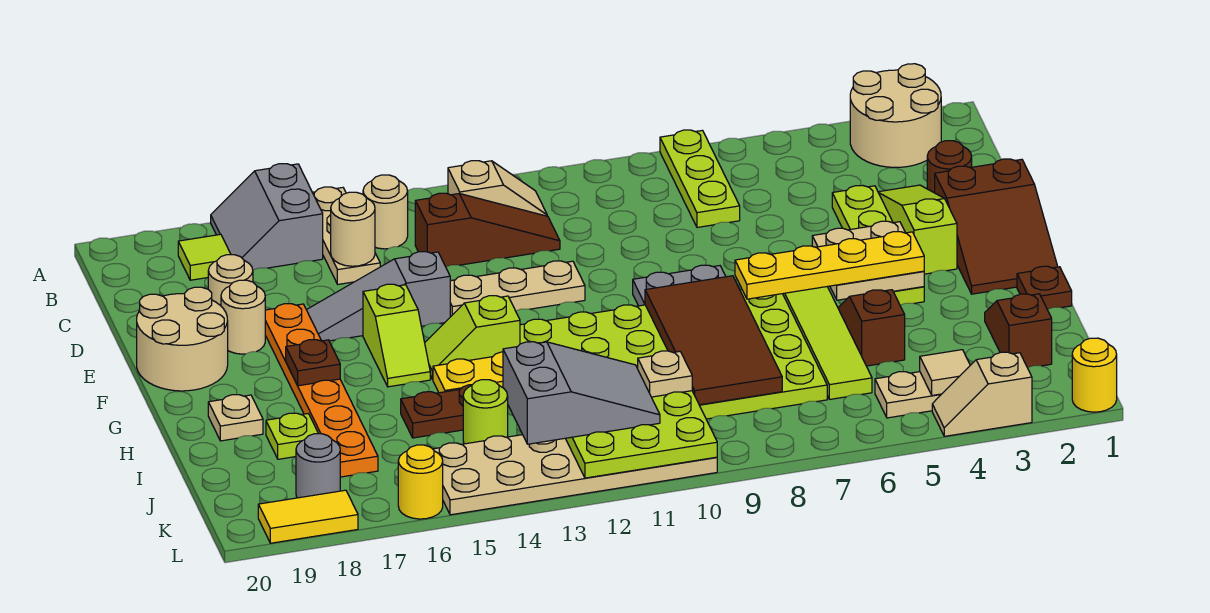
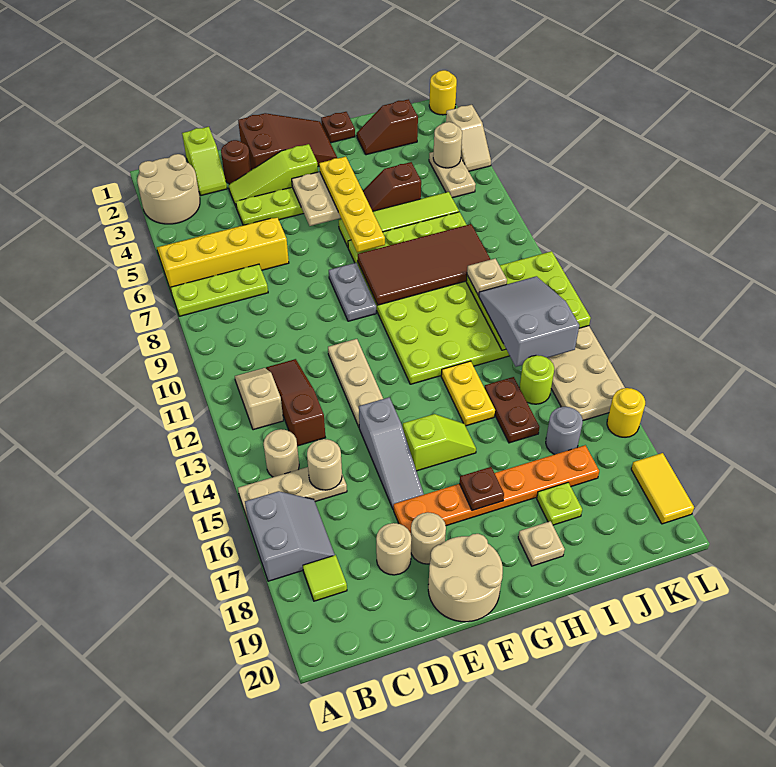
none -> yellow slope A5:D6 level 1 top 6
grey slope A16:B17 level 1 top 16 -> grey slope A16:B17 level 1 top A
lime slope G13:G14 level 1 top 13 -> lime slope C1:C2 level 1 top 1
tan tile K4 level 2 -> tan round brick K4 level 2
grey round brick K18 level 1 -> grey round brick J16 level 1

